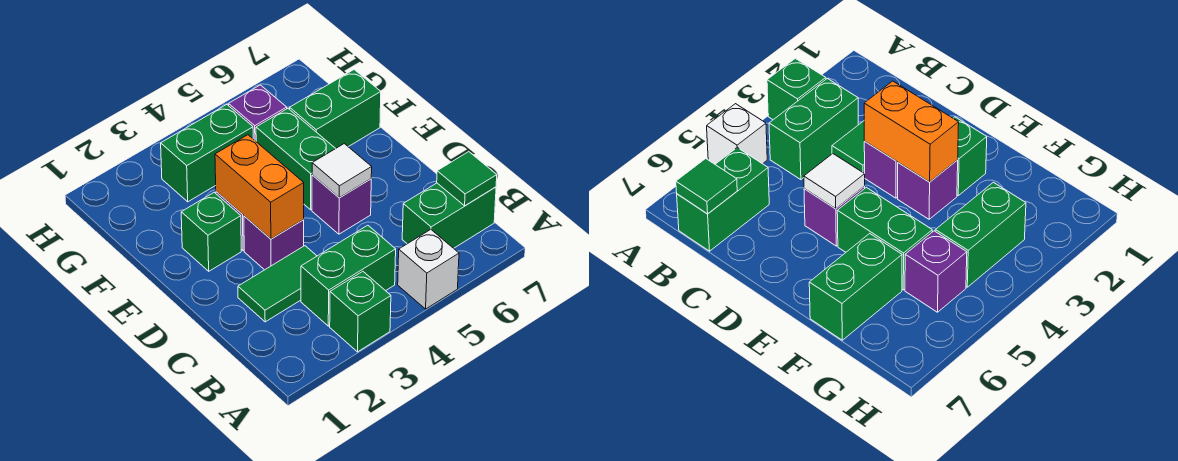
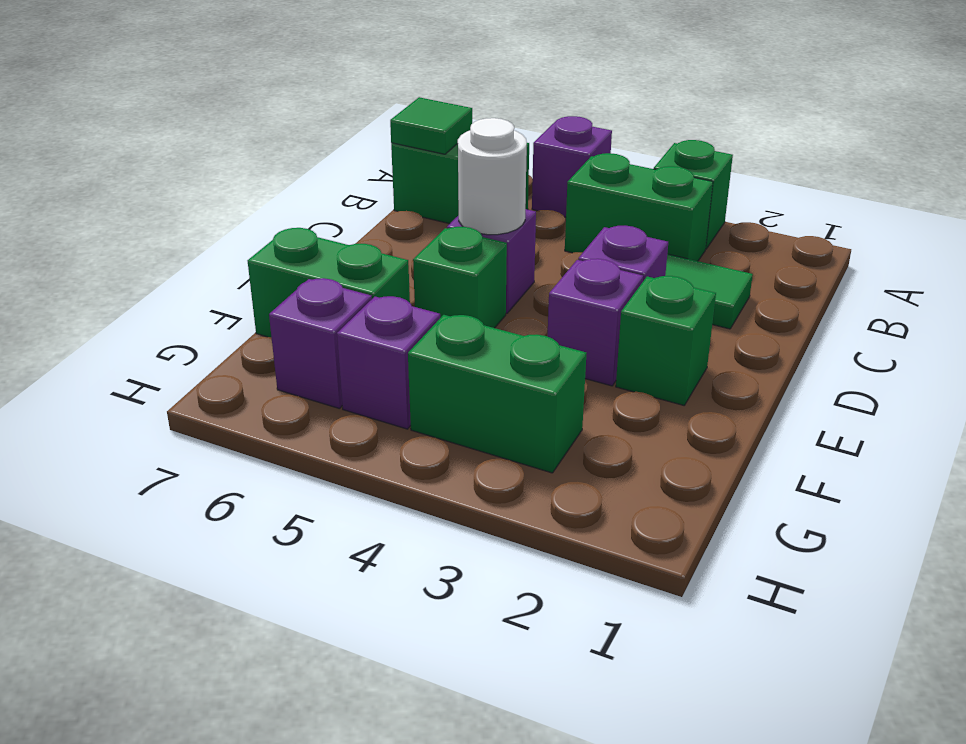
white brick A5 level 1 -> purple brick A5 level 1
orange brick D3:E3 level 2 -> none
white tile D5 level 2 -> white round brick D5 level 2
green brick E5:F5 level 1 -> green brick E5 level 1
none -> purple brick G6 level 1

